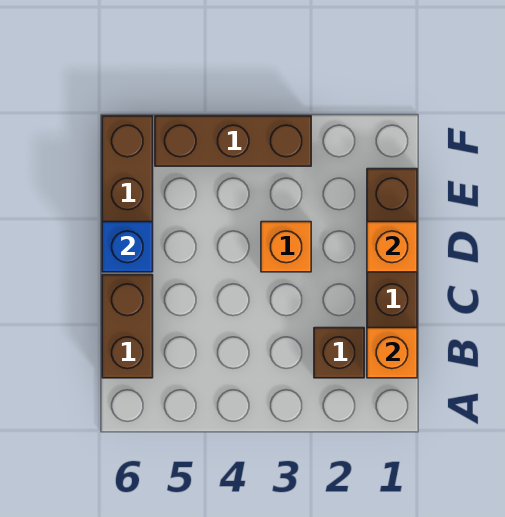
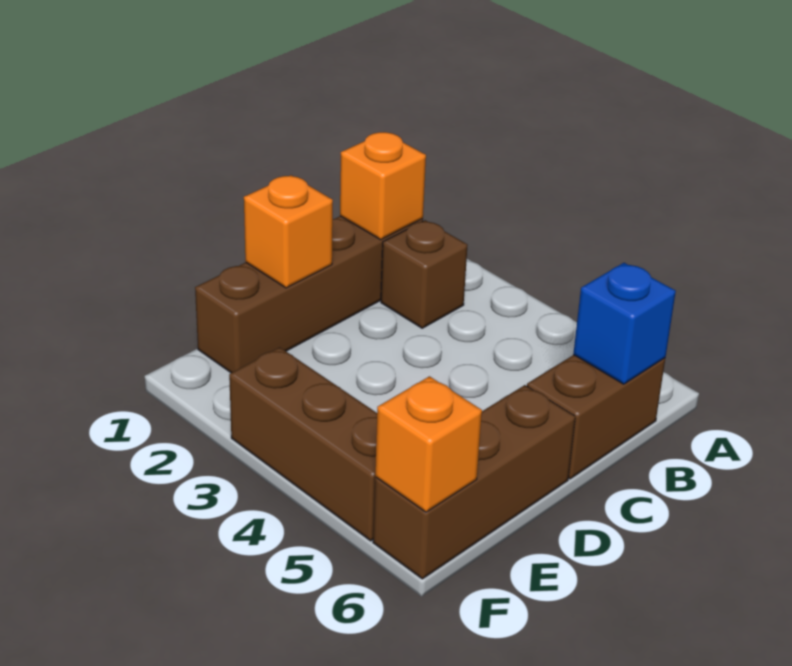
orange brick D3 level 1 -> orange brick F6 level 2
blue brick D6 level 2 -> blue brick B6 level 2

